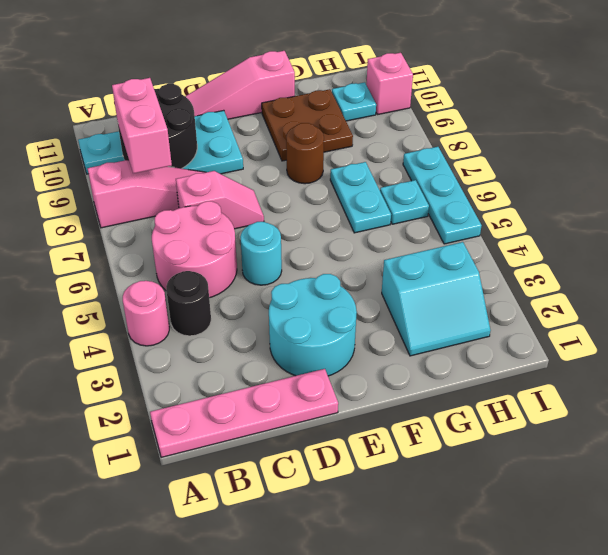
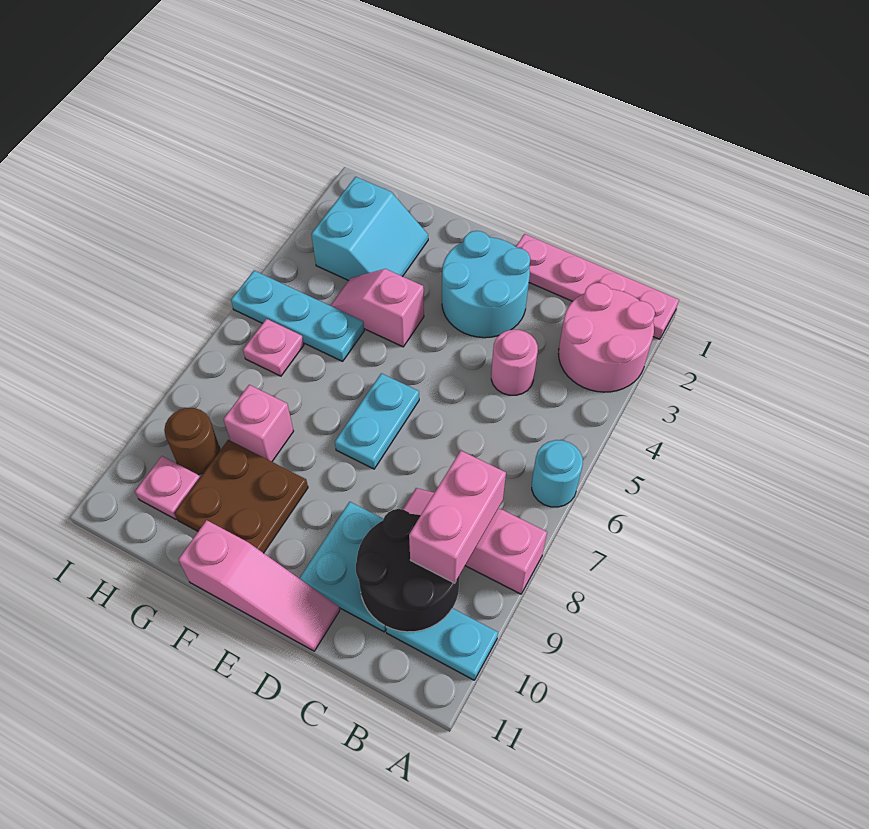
pink round brick A4 level 1 -> pink round brick C4 level 1
black round brick B4 level 1 -> none
pink round brick B5:C6 level 1 -> pink round brick A2:B3 level 1
pink slope C7:D7 level 1 top C -> pink slope F4:G4 level 1 top F
cyan round brick D5 level 1 -> cyan round brick A6 level 1
brown round brick F8 level 1 -> brown round brick H9 level 1
cyan slope G2:H3 level 1 top 3 -> cyan slope G2:H3 level 1 top H
cyan plate G6:G7 level 1 -> cyan plate E6:E7 level 1
cyan plate H6 level 1 -> pink plate H6 level 1
cyan plate H10 level 1 -> pink plate H10 level 1
cyan plate I5:I7 level 1 -> cyan plate G5:I5 level 1
pink brick I10 level 1 -> pink brick G8 level 1

